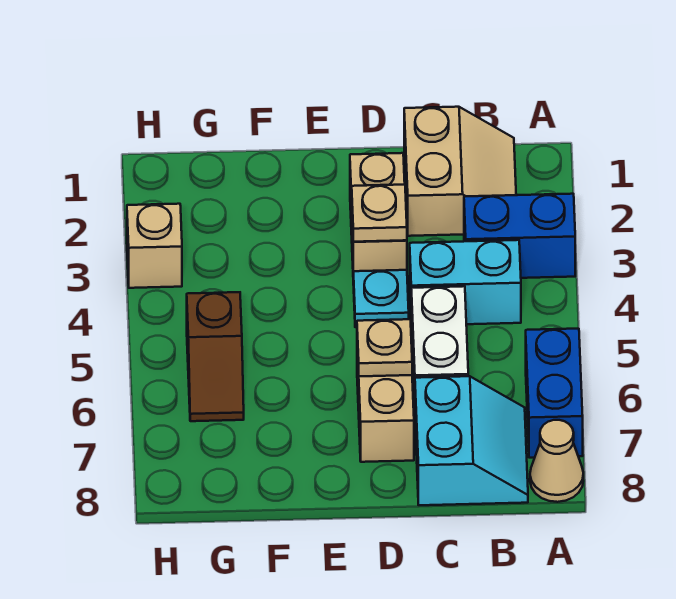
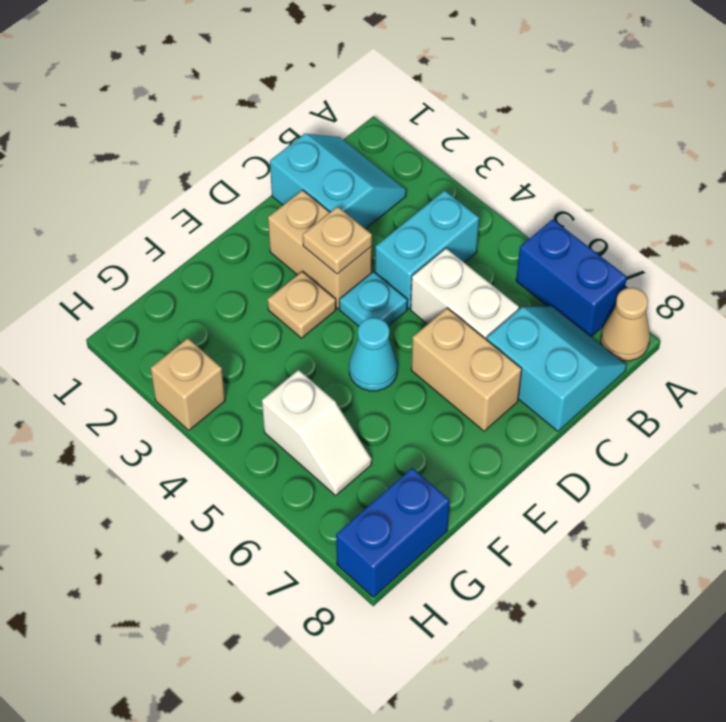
blue brick A3:B3 level 1 -> blue brick G8:H8 level 1
tan slope B1:C2 level 1 top C -> cyan slope B1:C2 level 1 top C
tan plate D6 level 2 -> tan plate E3 level 1
none -> cyan cone E5 level 1
brown slope G5:G6 level 1 top 5 -> white slope G5:G6 level 1 top 5

